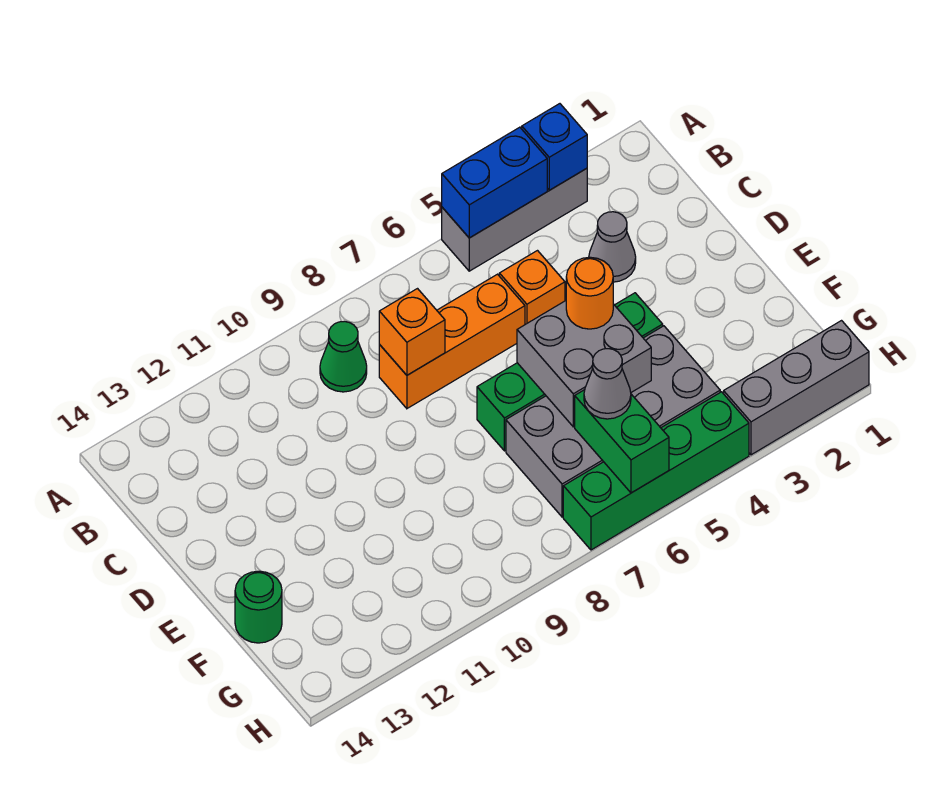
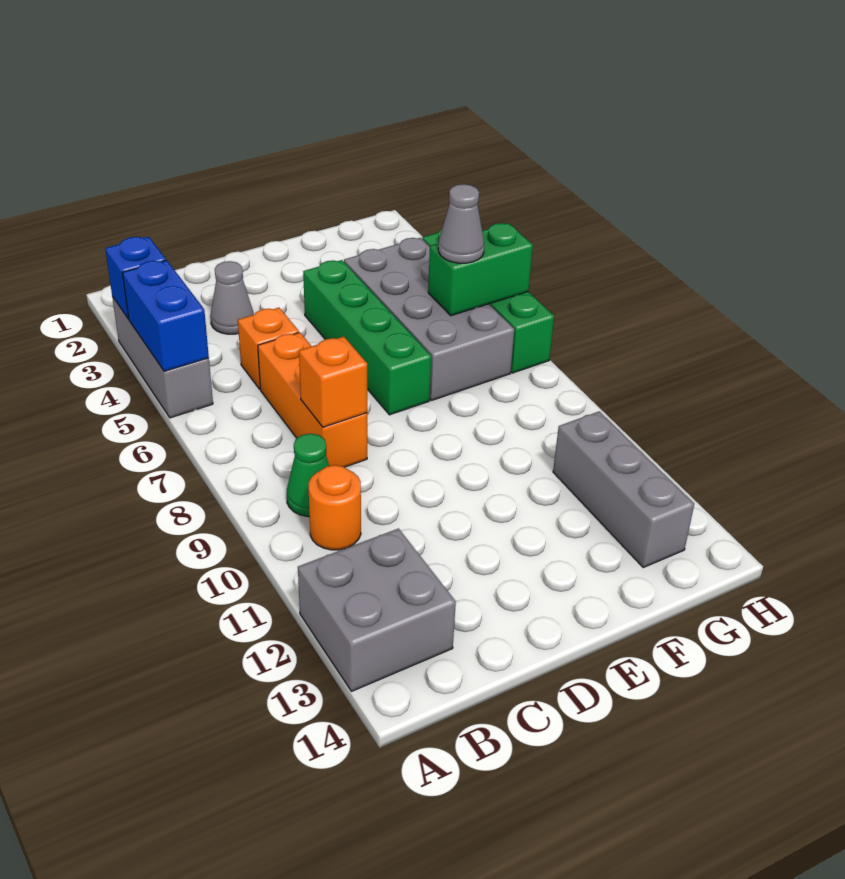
grey brick E5:F6 level 2 -> grey brick A12:B13 level 1
orange round brick E5 level 3 -> orange round brick B10 level 1
green round brick F14 level 1 -> none
grey brick H1:H3 level 1 -> grey brick G11:G13 level 1

